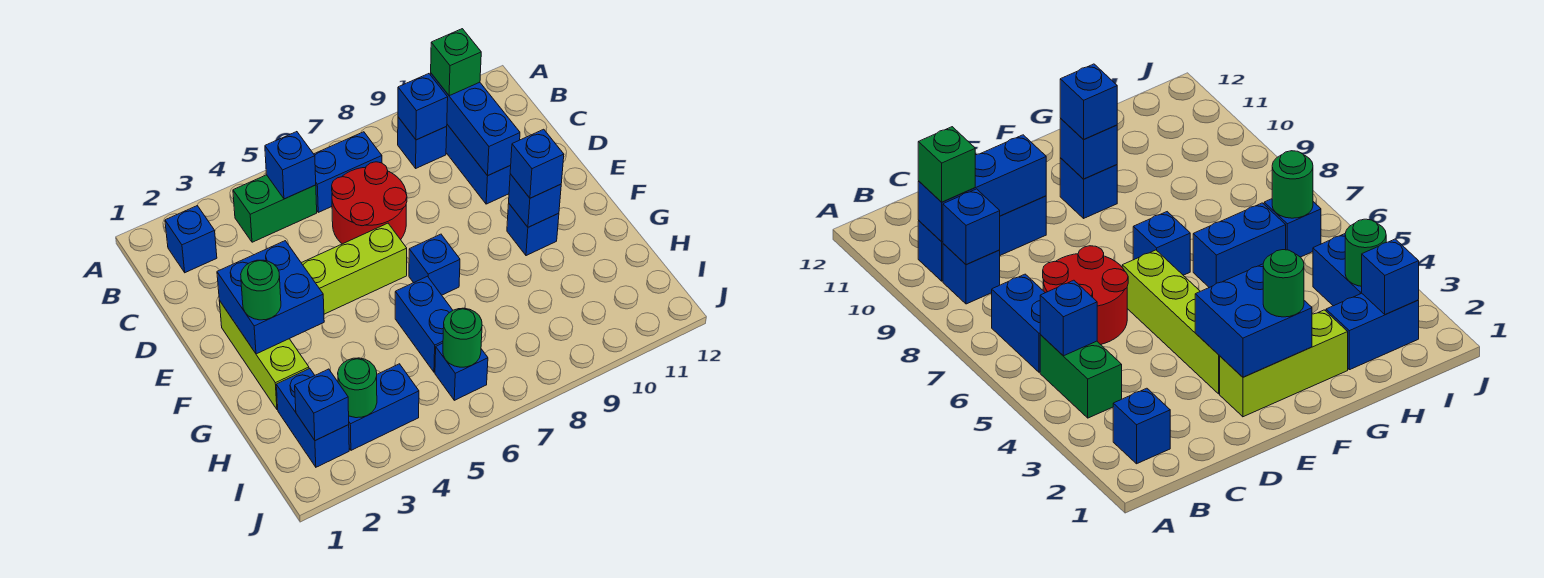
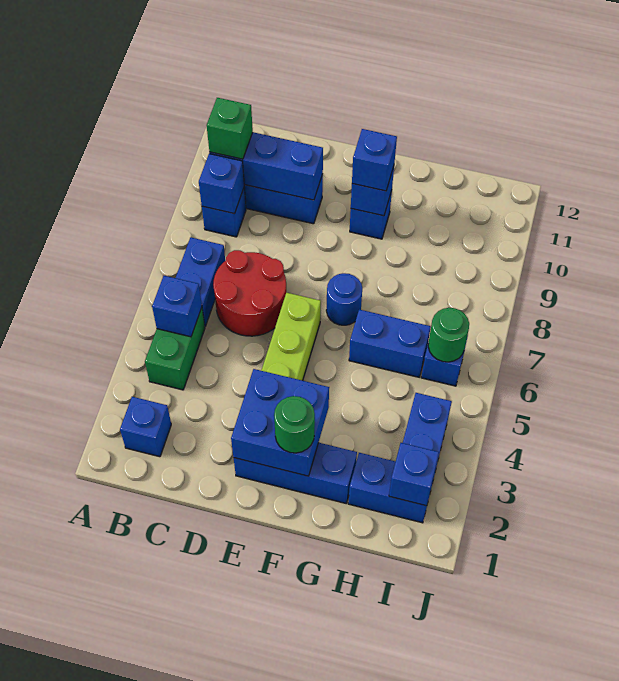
lime brick E2:G2 level 1 -> blue brick E2:G2 level 1
blue brick F7 level 1 -> blue round brick F7 level 1
green round brick I3 level 2 -> none

